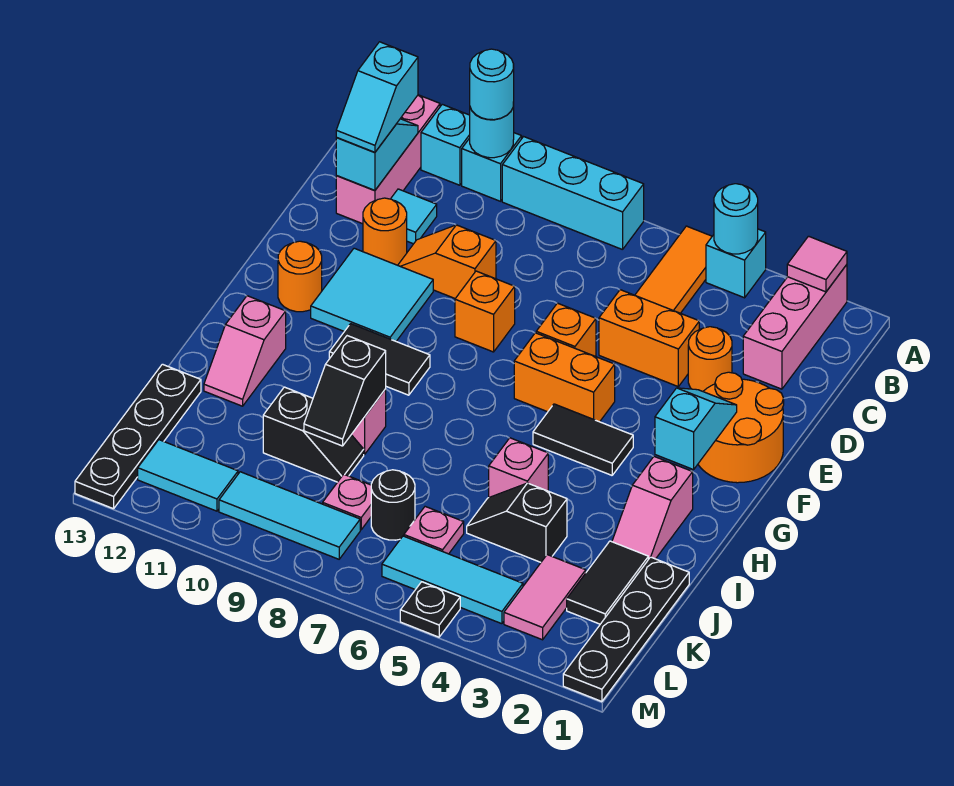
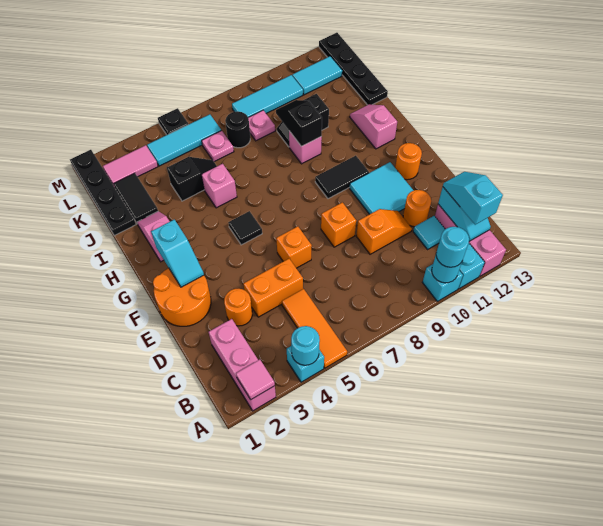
cyan brick A7:A9 level 1 -> none
orange brick F5:F6 level 1 -> none
black tile G4:G5 level 1 -> black tile G5 level 1
pink tile K3:L3 level 1 -> pink tile L2:L3 level 1

